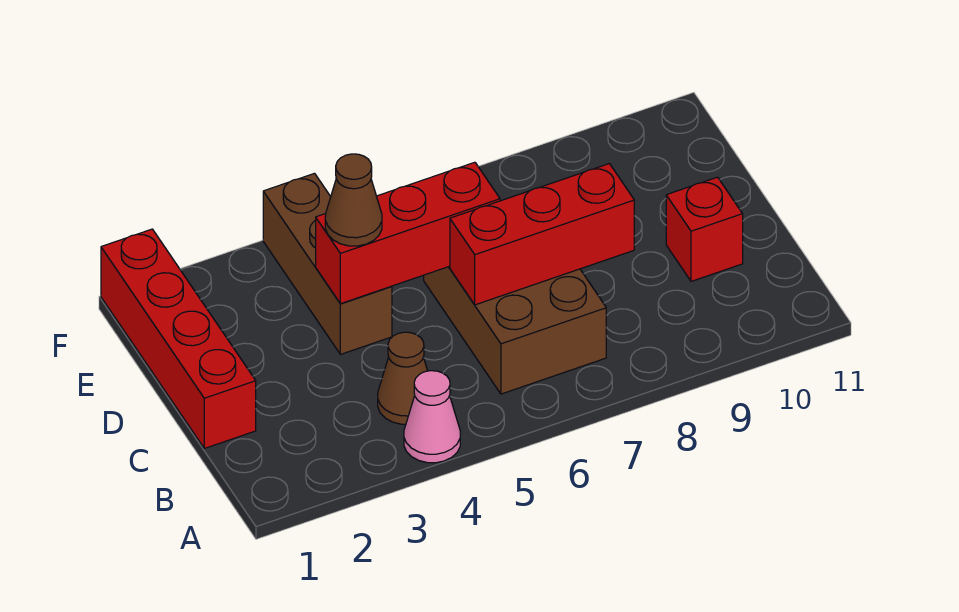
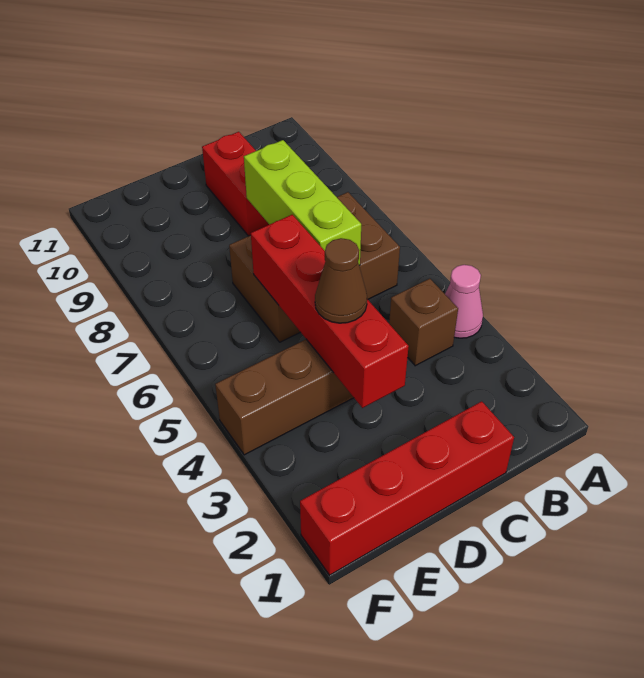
brown cone B4 level 1 -> brown brick B4 level 1
red brick C6:C8 level 2 -> lime brick C6:C8 level 2
red brick C10 level 1 -> red brick C9:C10 level 1
red brick D4:D6 level 2 -> red brick D3:D6 level 2

